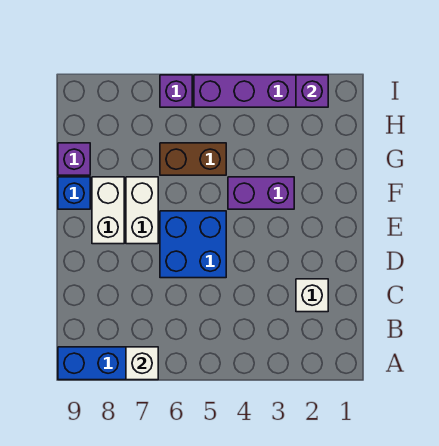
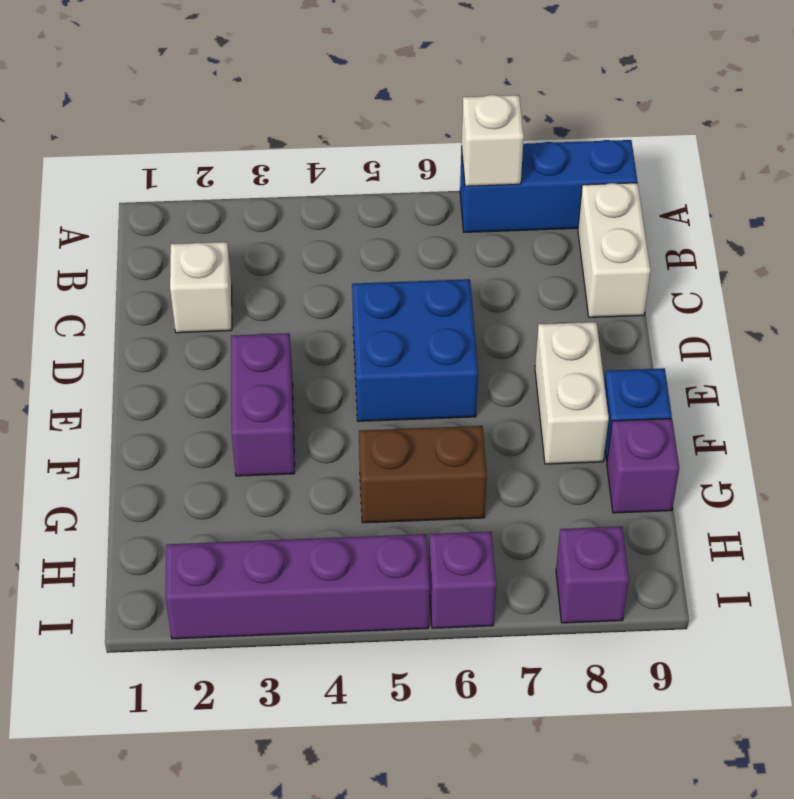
white brick E7:F7 level 1 -> white brick B9:C9 level 1
purple brick F3:F4 level 1 -> purple brick E3:F3 level 1
purple brick I2 level 2 -> purple brick I8 level 1

